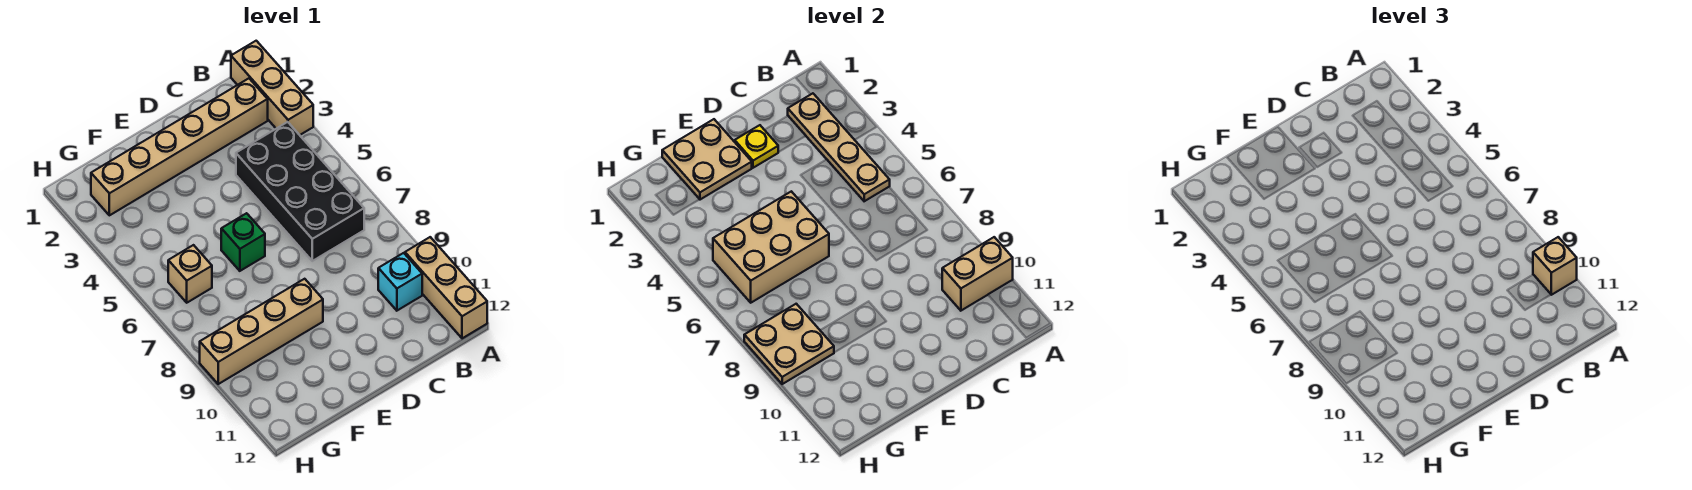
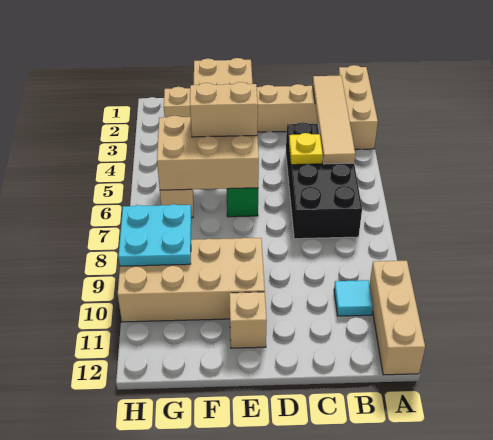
tan brick A10:B10 level 2 -> tan brick E5:F5 level 3
tan brick A10 level 3 -> tan brick E11 level 1
tan plate B2:B5 level 2 -> tan tile B2:B5 level 2
cyan brick B10 level 1 -> cyan tile B10 level 1
yellow plate D2 level 2 -> yellow plate C5 level 2
tan brick E9:H9 level 1 -> tan brick E9:H10 level 1
tan plate G8:H9 level 2 -> cyan plate G8:H9 level 2

